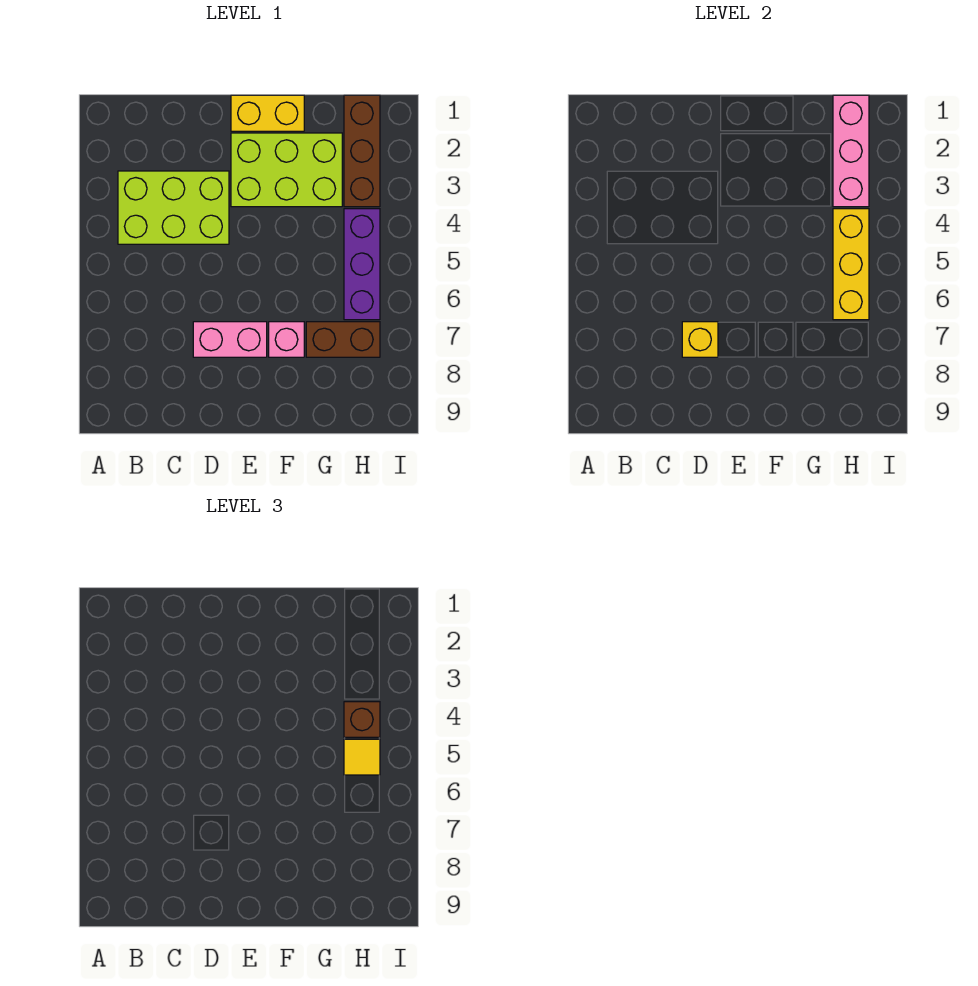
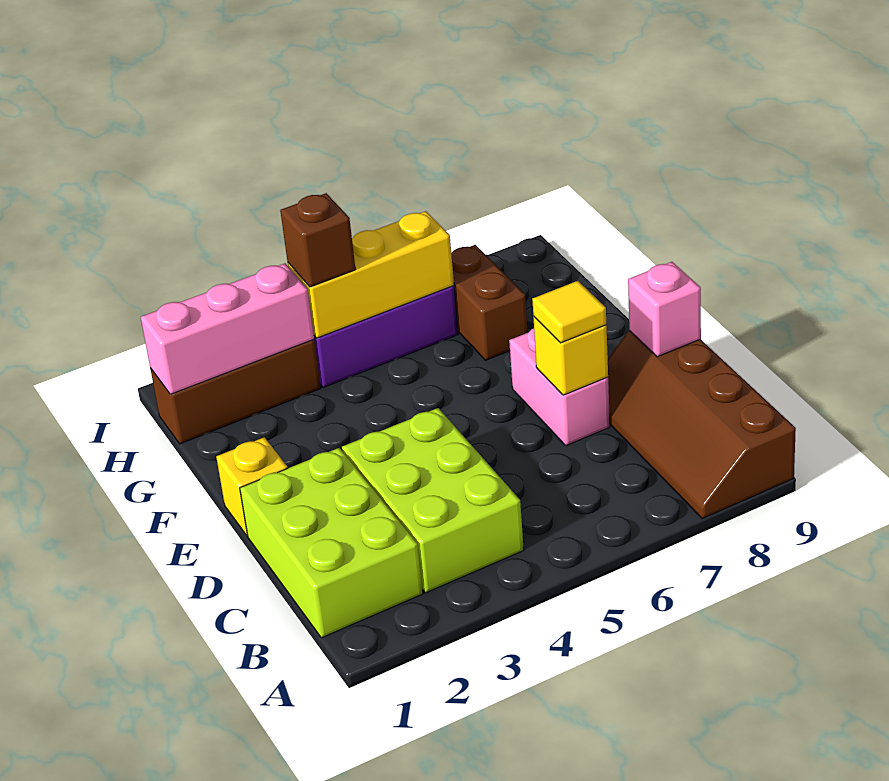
none -> brown slope A8:D9 level 1 top 9
yellow brick E1:F1 level 1 -> yellow brick E1 level 1
lime brick E2:G3 level 1 -> lime brick B1:D2 level 1
pink brick F7 level 1 -> pink brick D9 level 2
yellow tile H5 level 3 -> yellow tile D7 level 3

